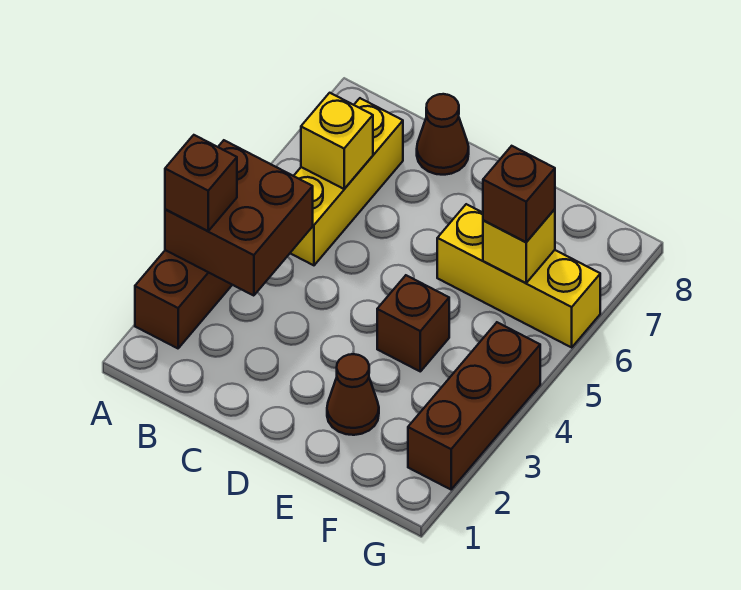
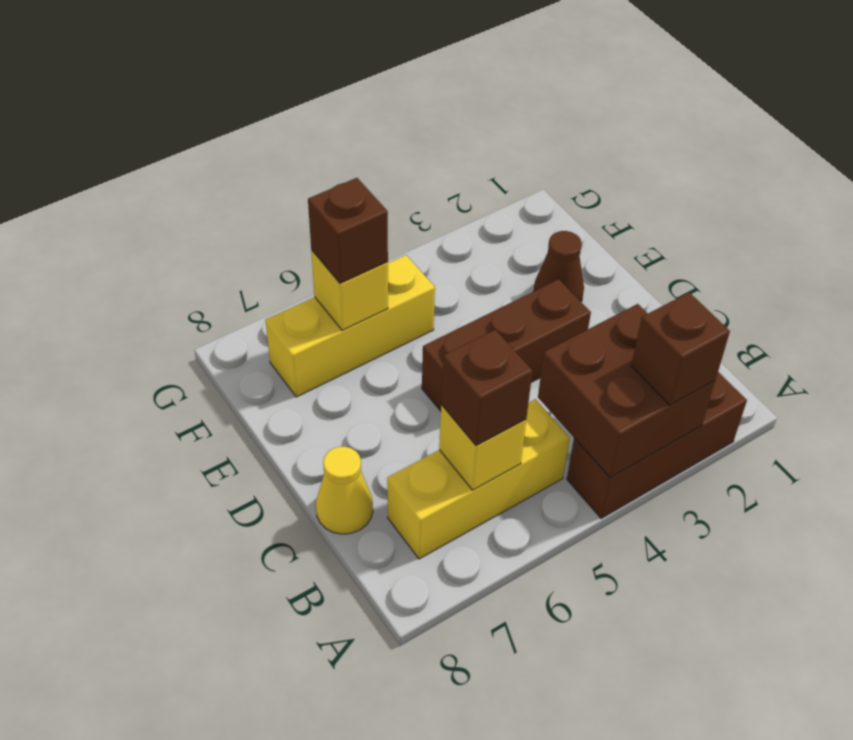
brown cone C8 level 1 -> yellow cone C8 level 1
brown brick E4 level 1 -> brown brick B6 level 3
yellow brick E6:G6 level 1 -> yellow brick F5:F7 level 1
brown brick G2:G4 level 1 -> brown brick D3:D5 level 1

